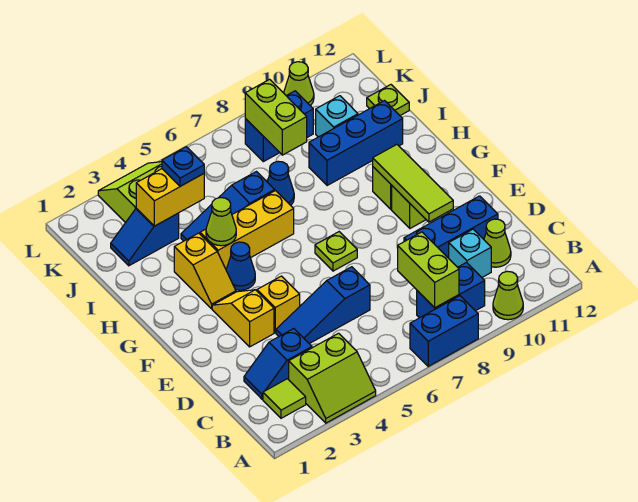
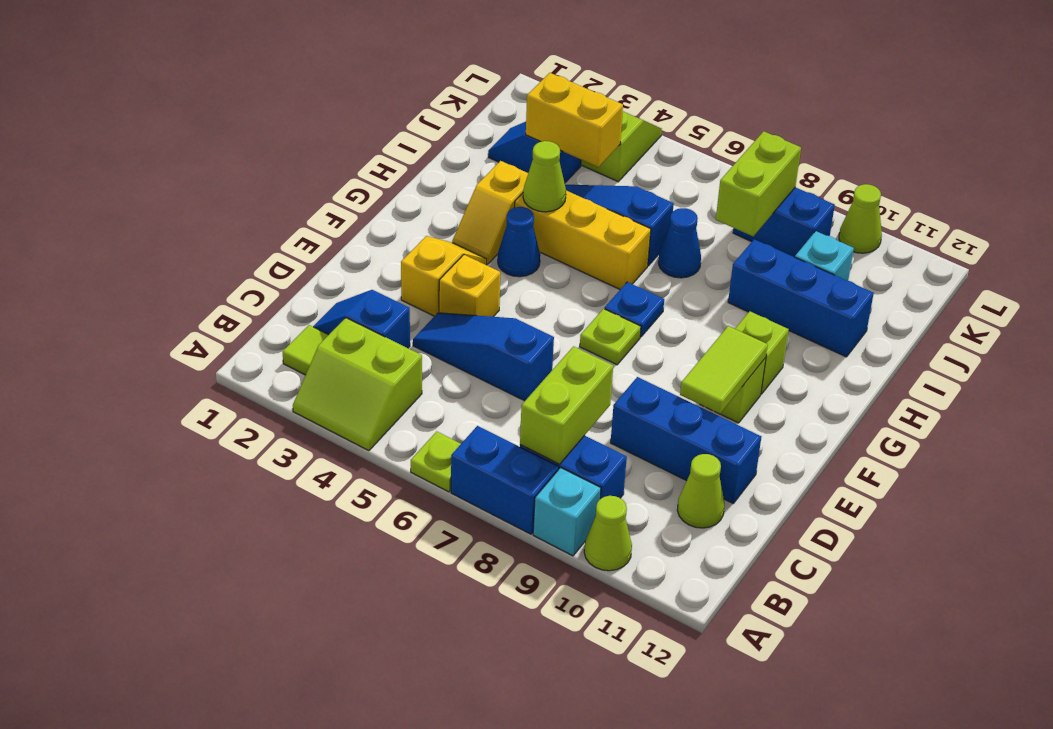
cyan brick C10 level 1 -> cyan brick A9 level 1
lime tile E10:G10 level 2 -> lime tile E10:F10 level 2
blue plate J4 level 3 -> blue plate G7 level 1
lime plate J12 level 1 -> lime plate A6 level 1

